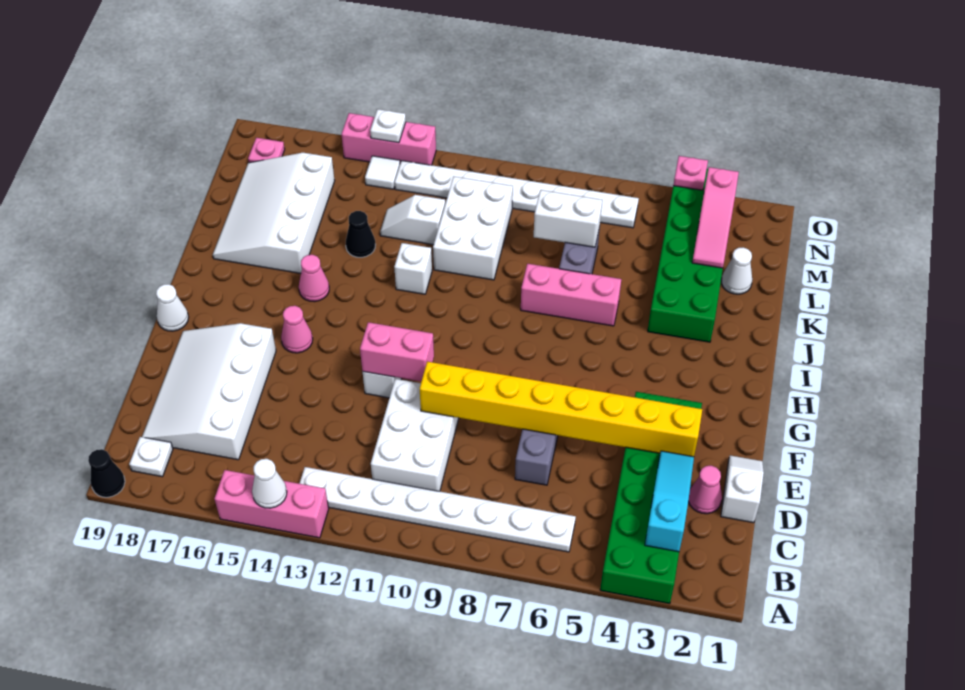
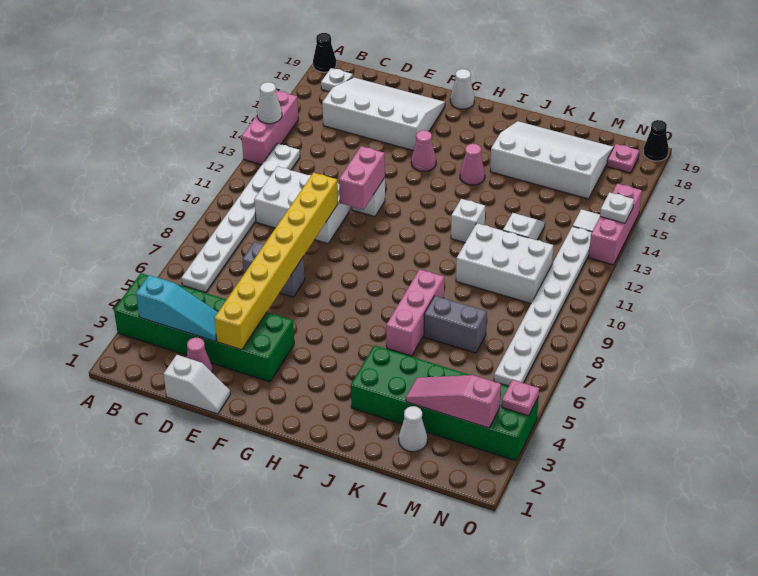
black cone K14 level 1 -> black cone O19 level 1
white brick L7:L8 level 2 -> none

